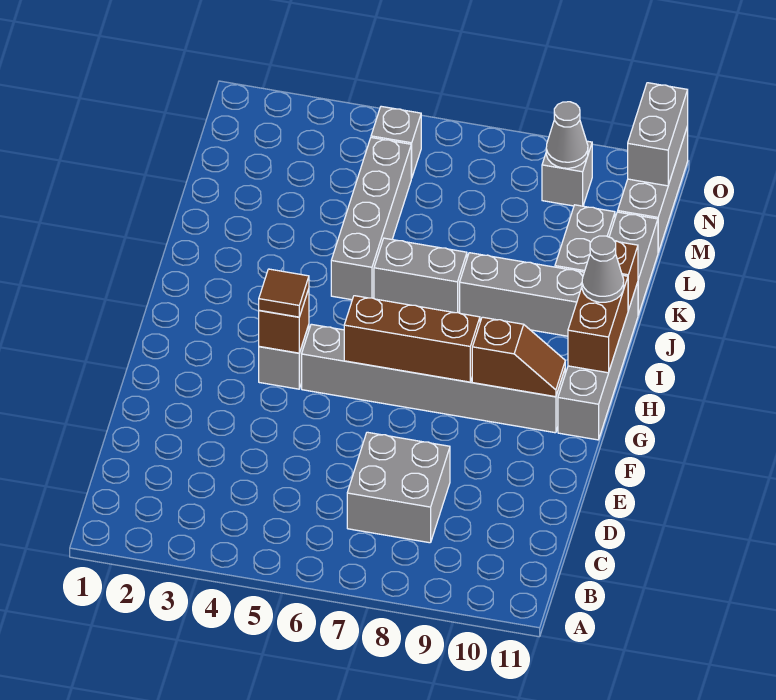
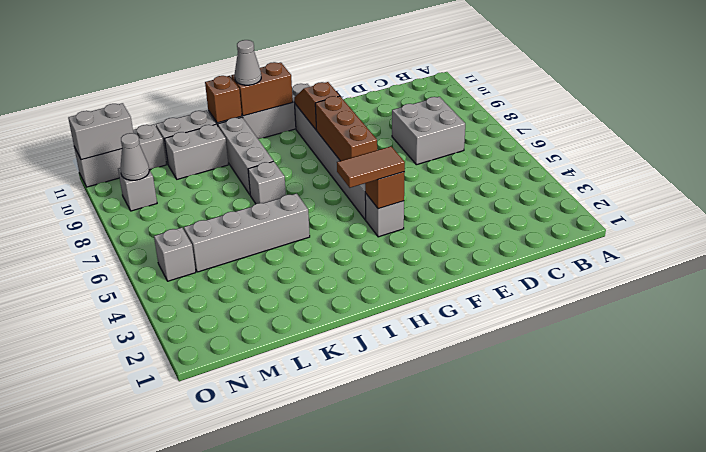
brown tile G4 level 3 -> brown tile G4:H4 level 3
grey brick J6:J7 level 1 -> grey brick J7 level 1

